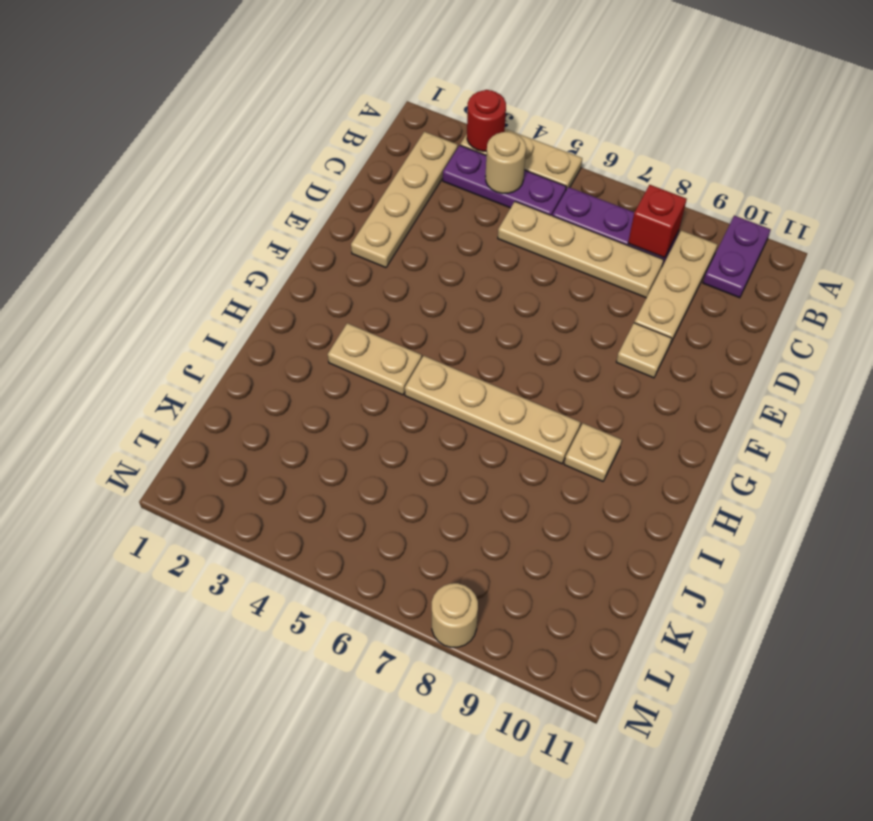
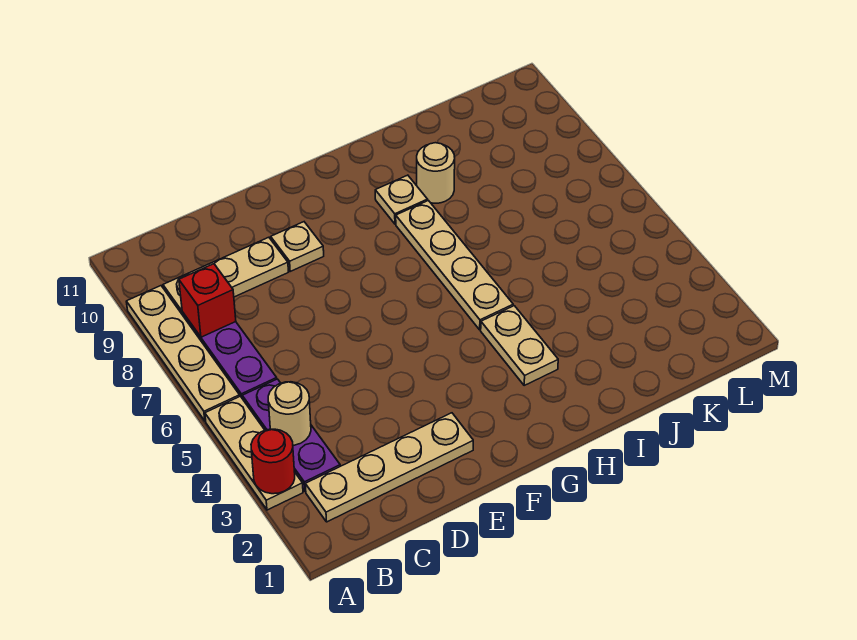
purple plate A10:B10 level 1 -> none
tan plate C5:C8 level 1 -> tan plate A6:A9 level 1
tan round brick M8 level 1 -> tan round brick I9 level 1

